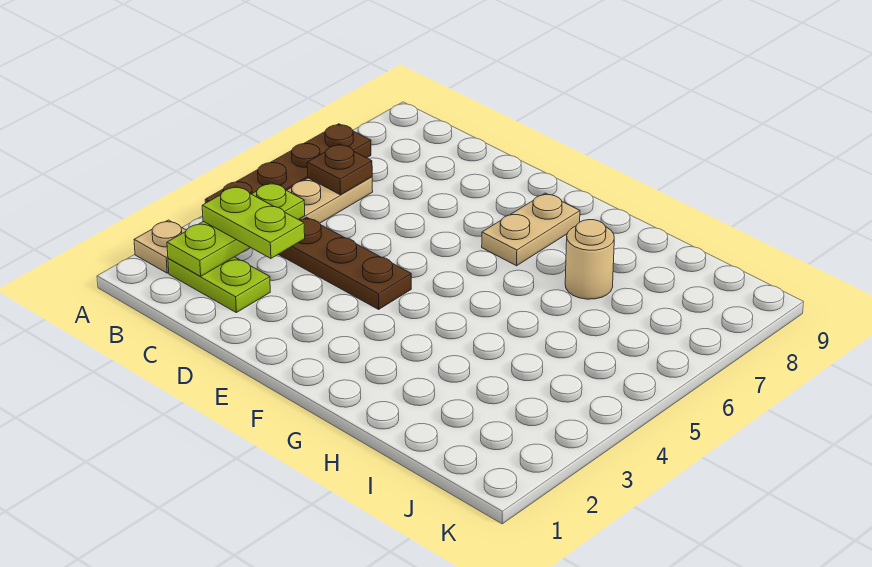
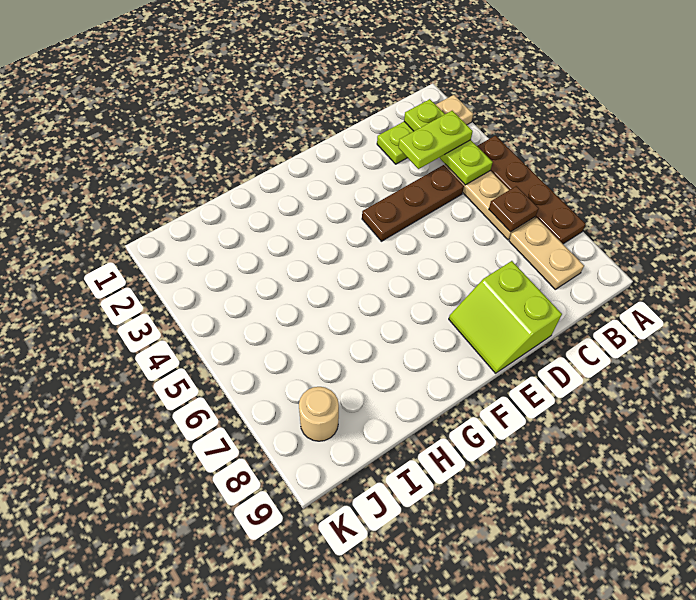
none -> lime slope D8:E9 level 1 top D
tan plate F7:F8 level 1 -> tan plate B7:B8 level 1
tan round brick H7 level 1 -> tan round brick J8 level 1

